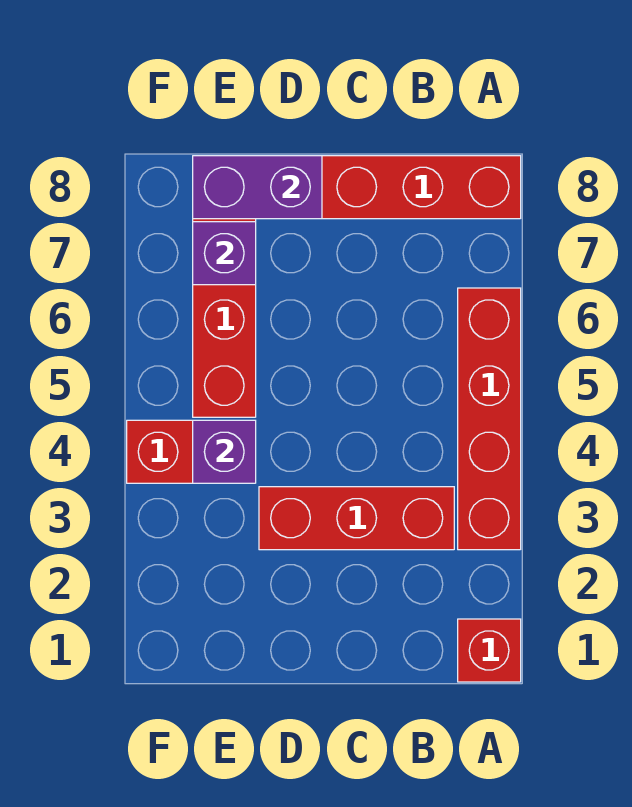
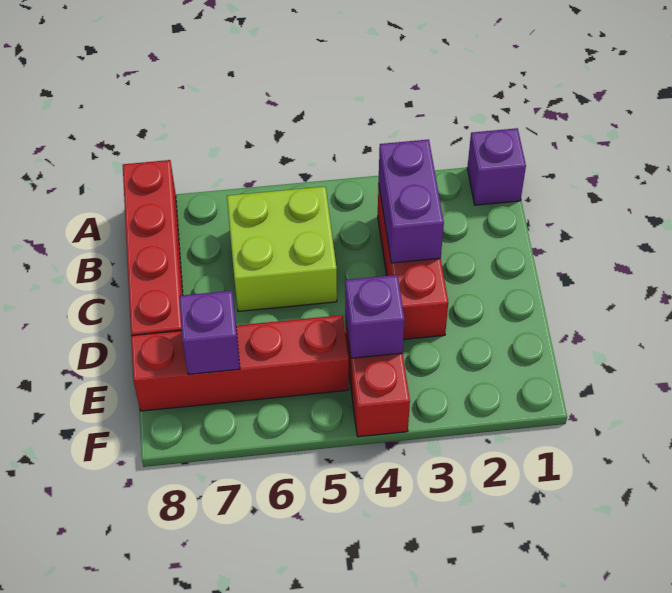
red brick A1 level 1 -> purple brick A1 level 1
red brick A3:A6 level 1 -> none
none -> lime brick B5:C6 level 1
purple brick D8:E8 level 2 -> purple brick B3:C3 level 2

